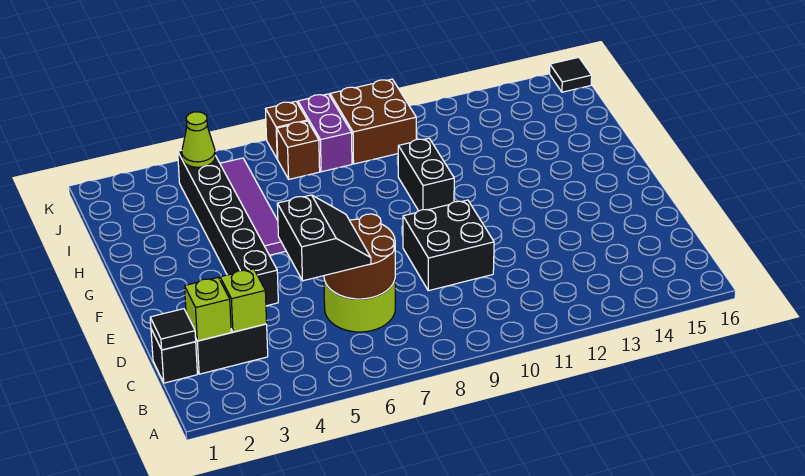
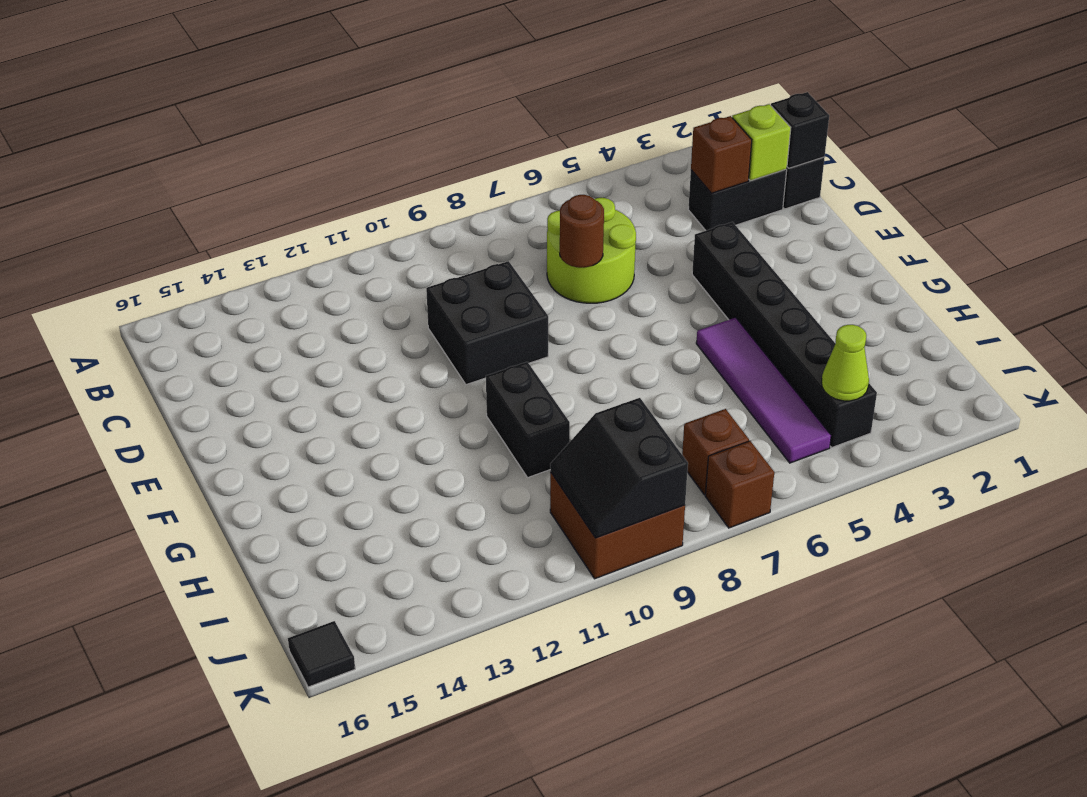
black tile C1 level 2 -> black brick C1 level 2
lime brick C3 level 2 -> brown brick C3 level 2
black slope C5:D6 level 3 top 5 -> black slope J9:K10 level 2 top 9
brown round brick C6:D7 level 2 -> brown round brick D7 level 2
purple brick J8:K8 level 1 -> none

